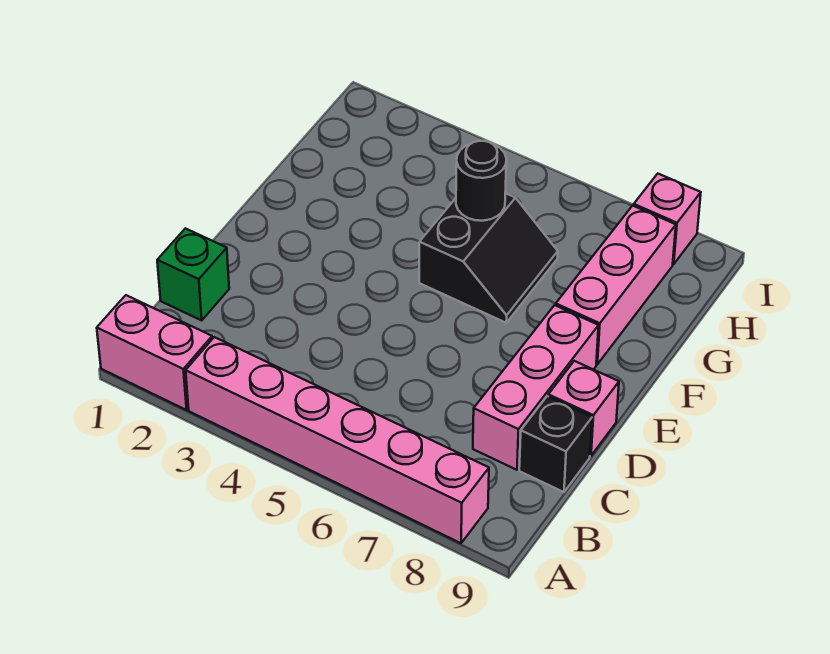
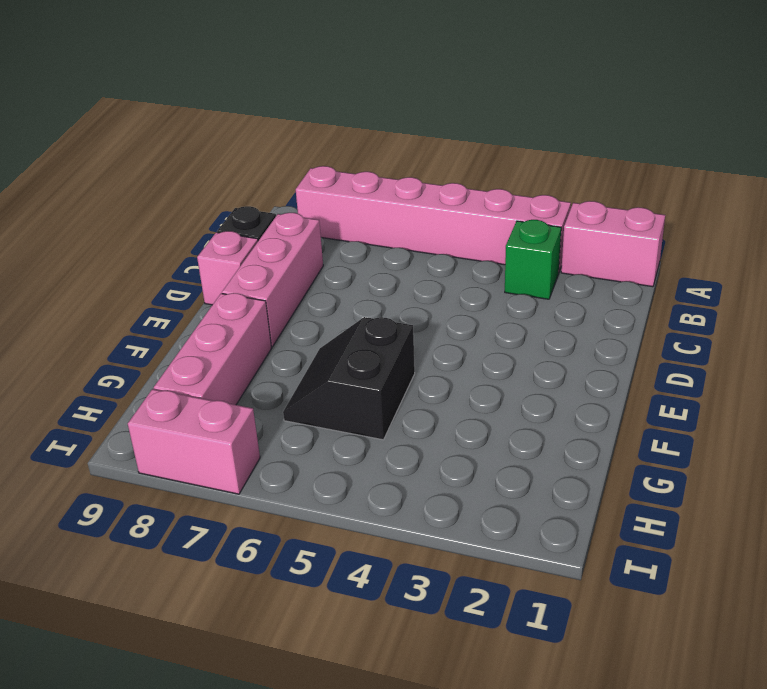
green brick C1 level 1 -> green brick B3 level 1
black round brick G5 level 2 -> none
pink brick I8 level 1 -> pink brick I7:I8 level 1

